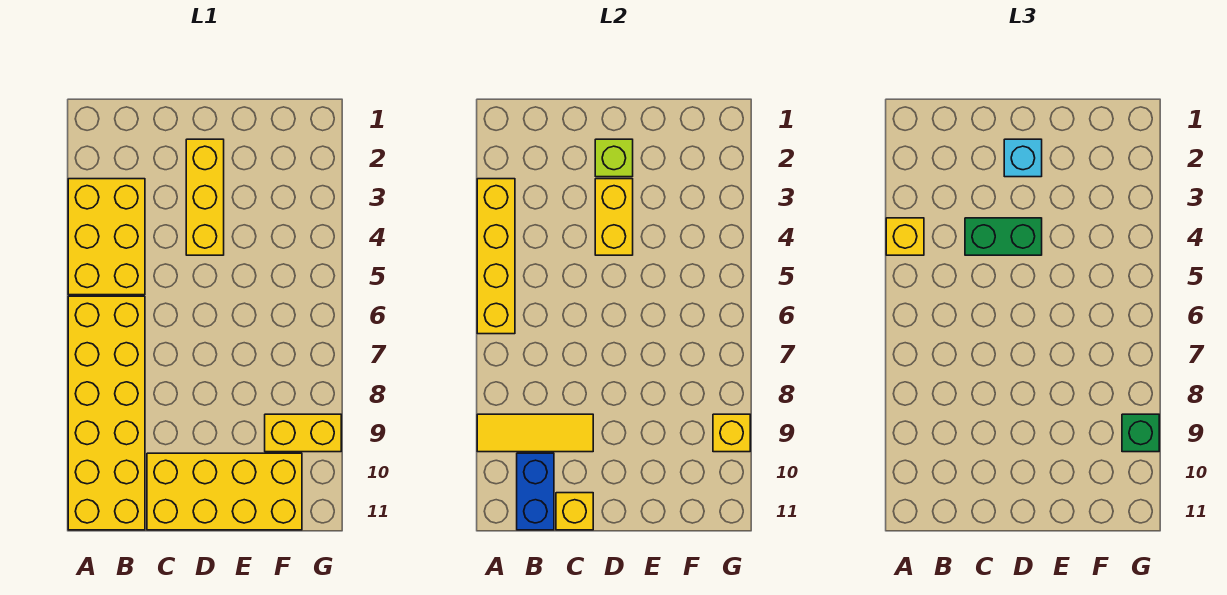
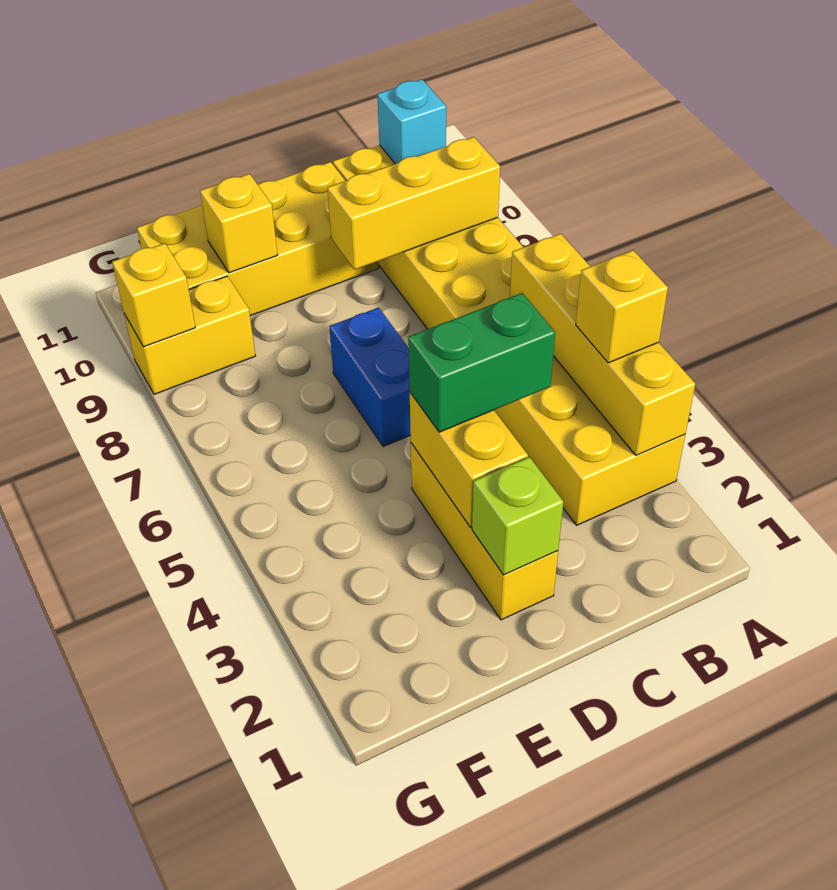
yellow tile A9:C9 level 2 -> yellow brick A9:C9 level 2
blue brick B10:B11 level 2 -> blue brick D6:D7 level 1
yellow brick C11 level 2 -> yellow brick E10 level 2
cyan brick D2 level 3 -> cyan brick A11 level 2
green brick G9 level 3 -> none

